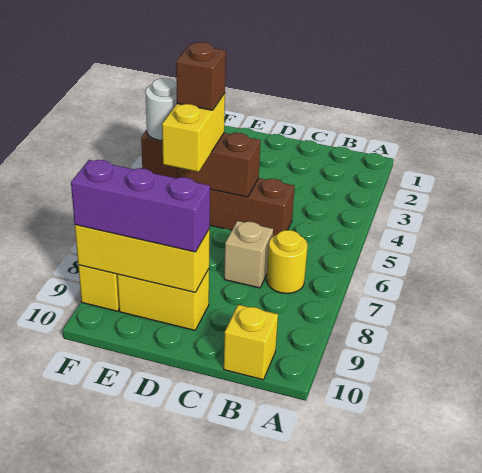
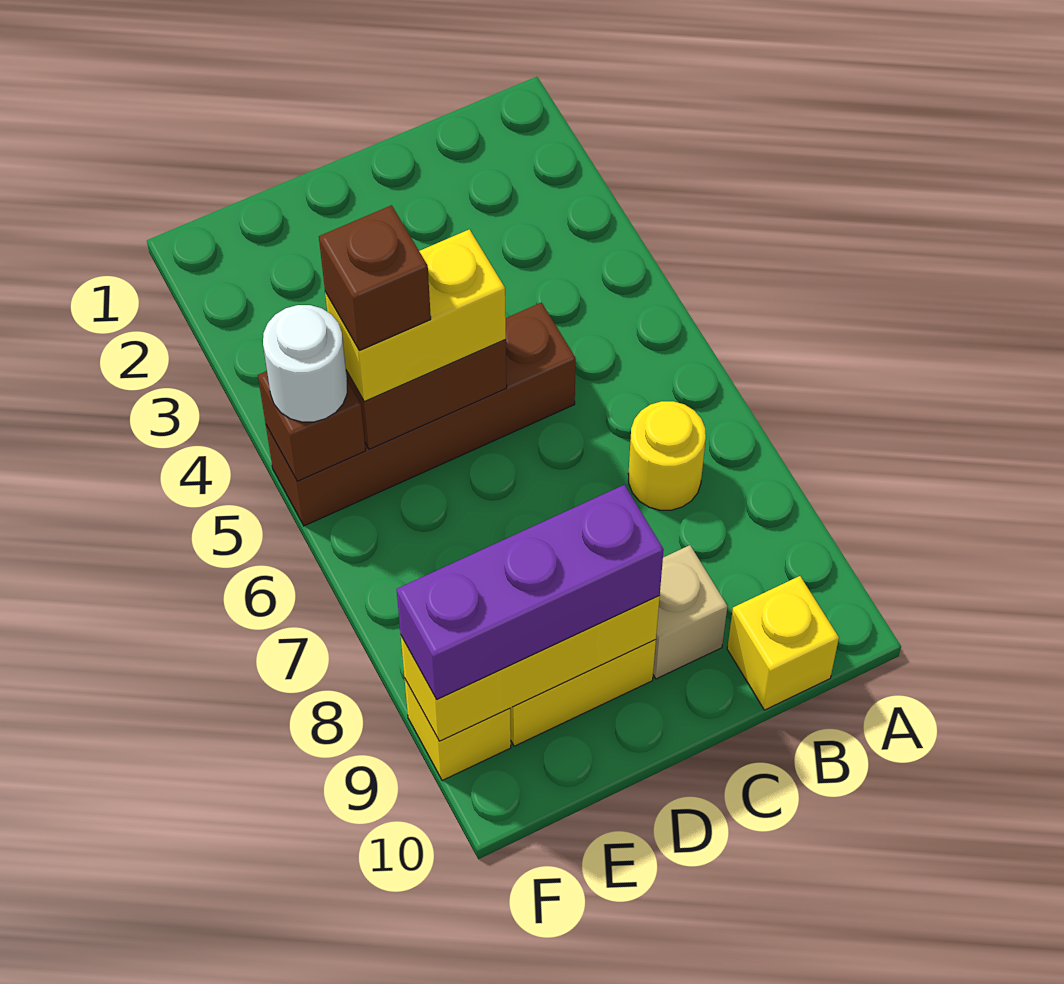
tan brick C7 level 1 -> tan brick C9 level 1
yellow brick E5:E6 level 3 -> yellow brick D5:E5 level 3

